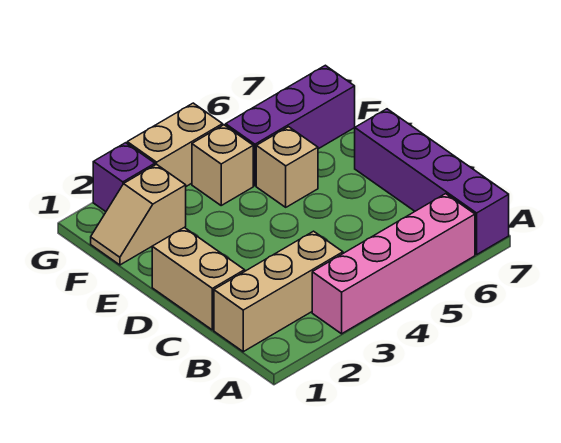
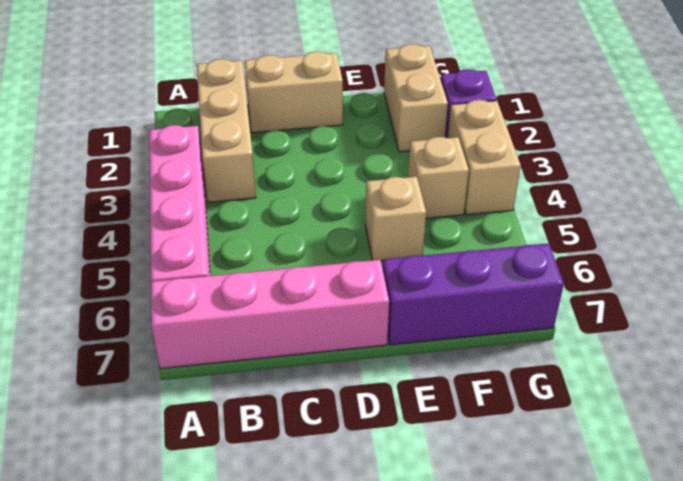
purple brick A7:D7 level 1 -> pink brick A7:D7 level 1
tan slope F1:F2 level 1 top 2 -> tan brick F1:F2 level 1
purple brick F5:F7 level 1 -> purple brick E7:G7 level 1

